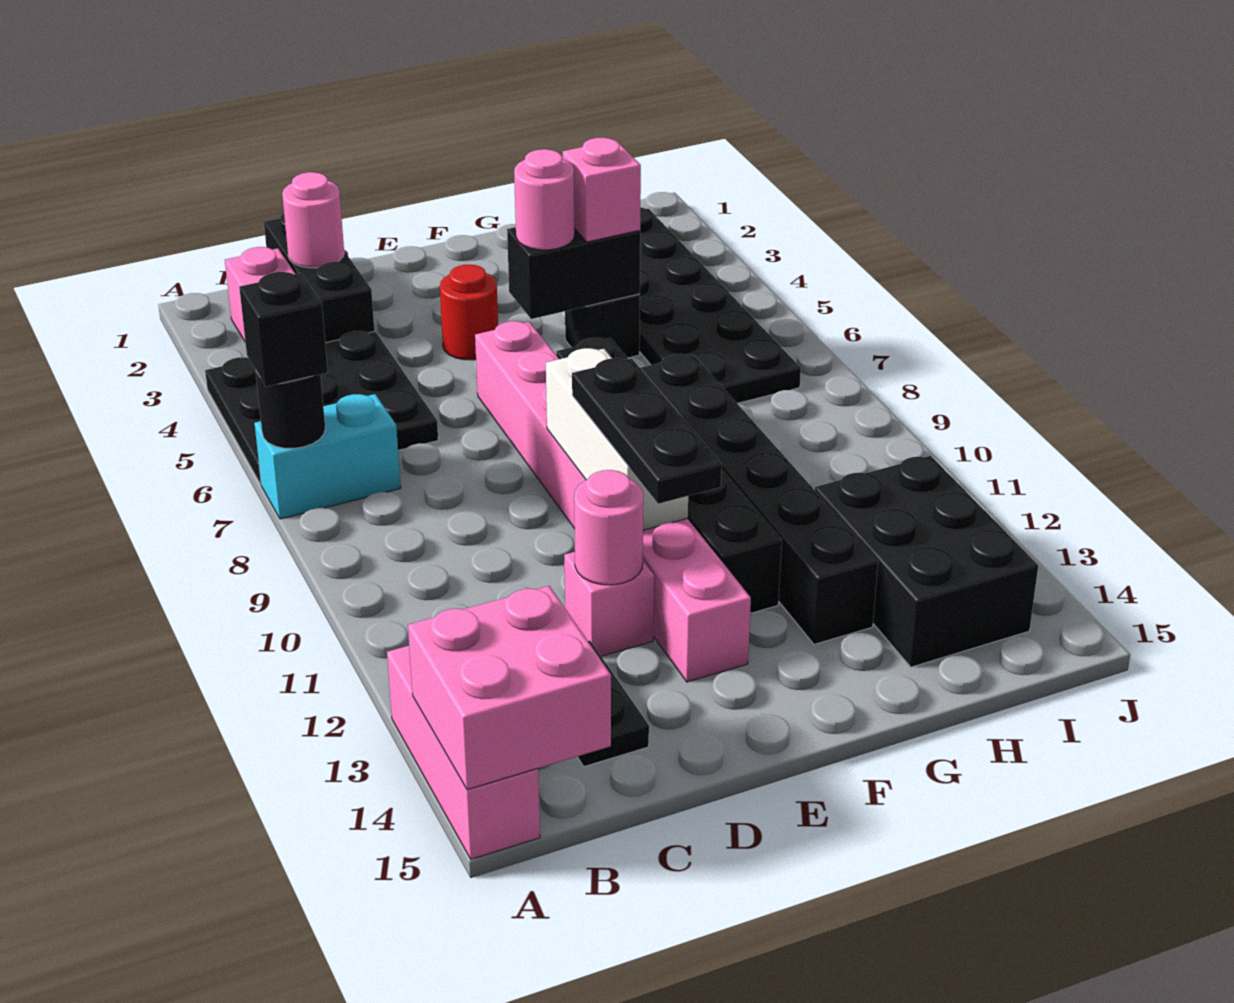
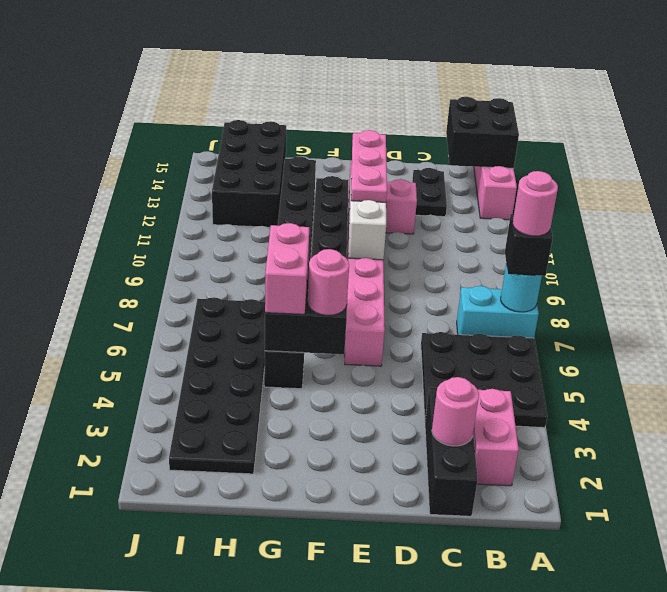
black round brick A7 level 2 -> cyan round brick A7 level 2
pink brick A14:B15 level 2 -> black brick A14:B15 level 2
pink round brick D12 level 2 -> pink round brick A7 level 4
red round brick E4 level 1 -> none
black plate E10:E12 level 3 -> pink plate E10:E12 level 3
pink brick G5 level 3 -> pink brick G5:G6 level 3
black brick H12:I14 level 1 -> black brick H12:I15 level 1

